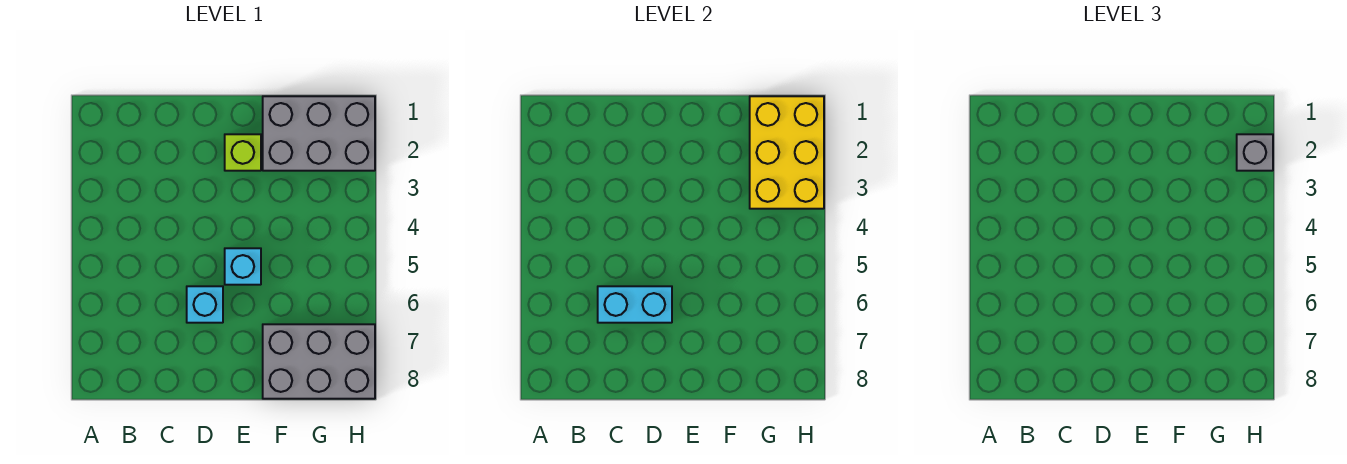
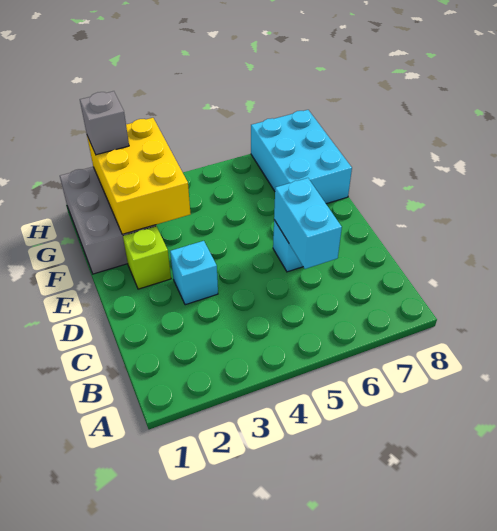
cyan brick E5 level 1 -> cyan brick D3 level 1
grey brick F7:H8 level 1 -> cyan brick F7:H8 level 1
yellow brick G1:H3 level 2 -> yellow brick F2:H3 level 2

